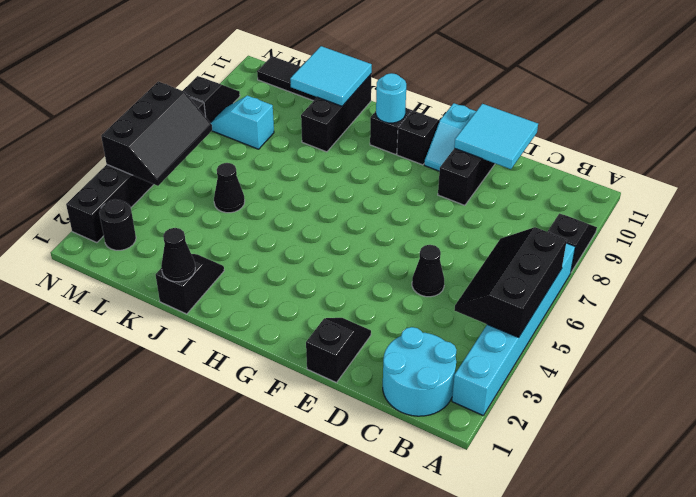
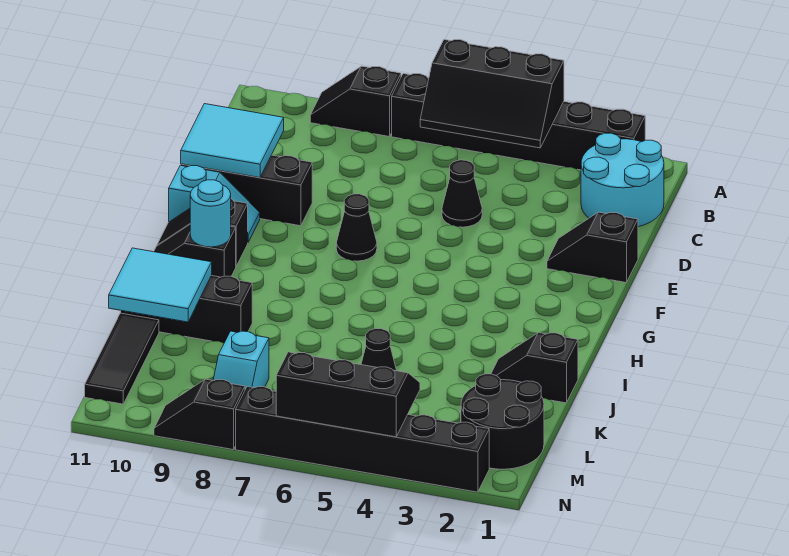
cyan brick A2:A7 level 1 -> black brick A2:A7 level 1
black cone J1 level 2 -> black cone F7 level 1
black round brick M2 level 1 -> black round brick L1:M2 level 1

